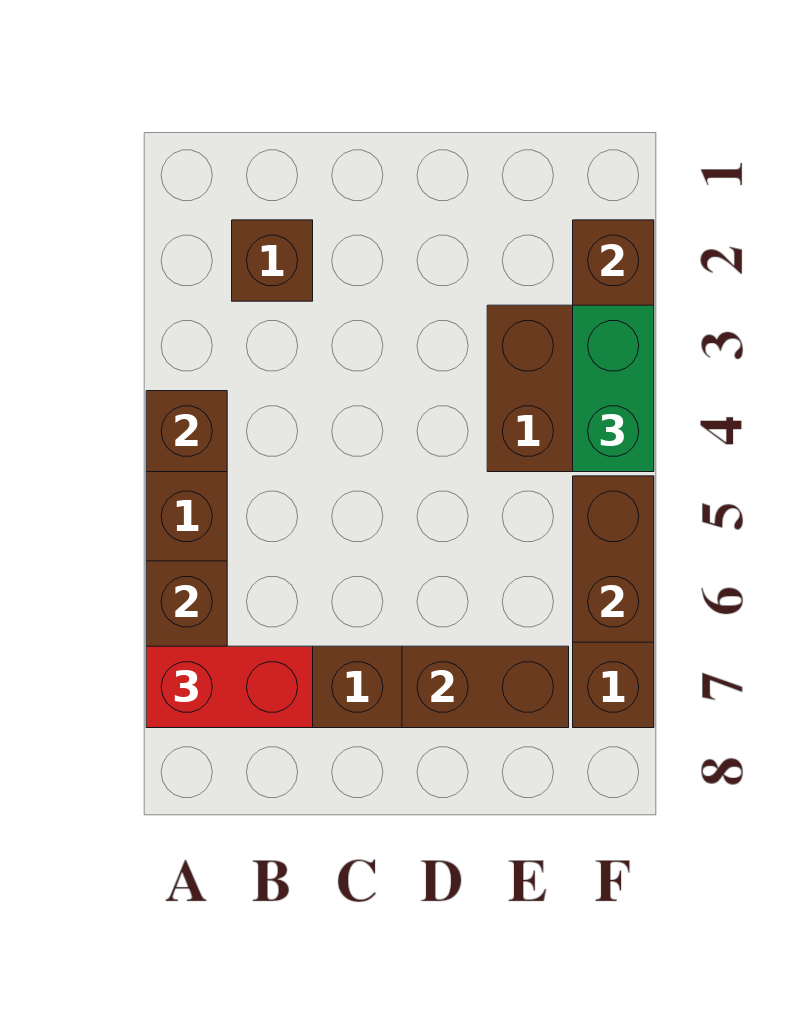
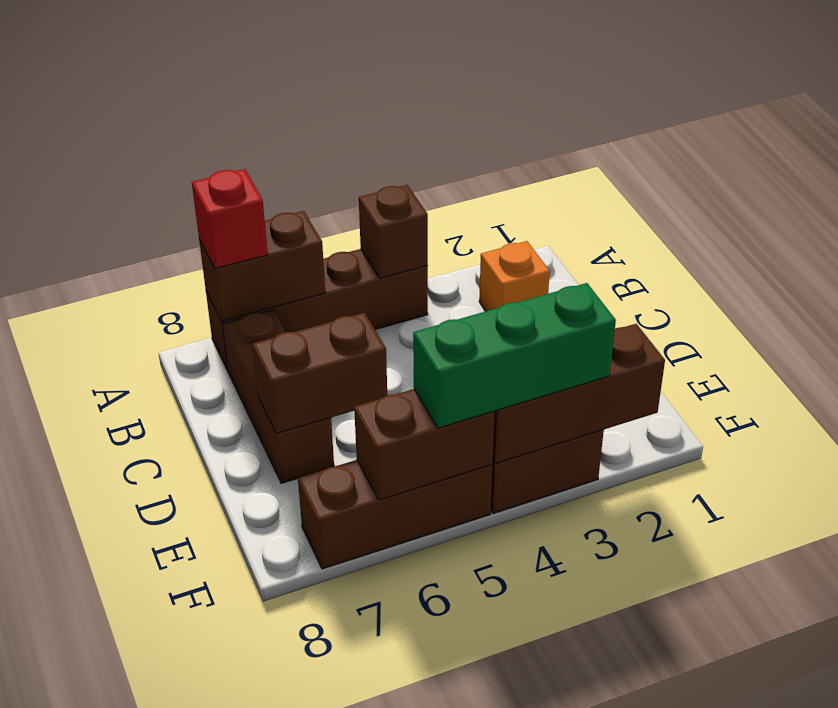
red brick A7:B7 level 3 -> red brick A7 level 3
brown brick B2 level 1 -> orange brick B2 level 1
brown brick D7:E7 level 2 -> brown brick D6:D7 level 2
green brick F3:F4 level 3 -> green brick F3:F5 level 3

